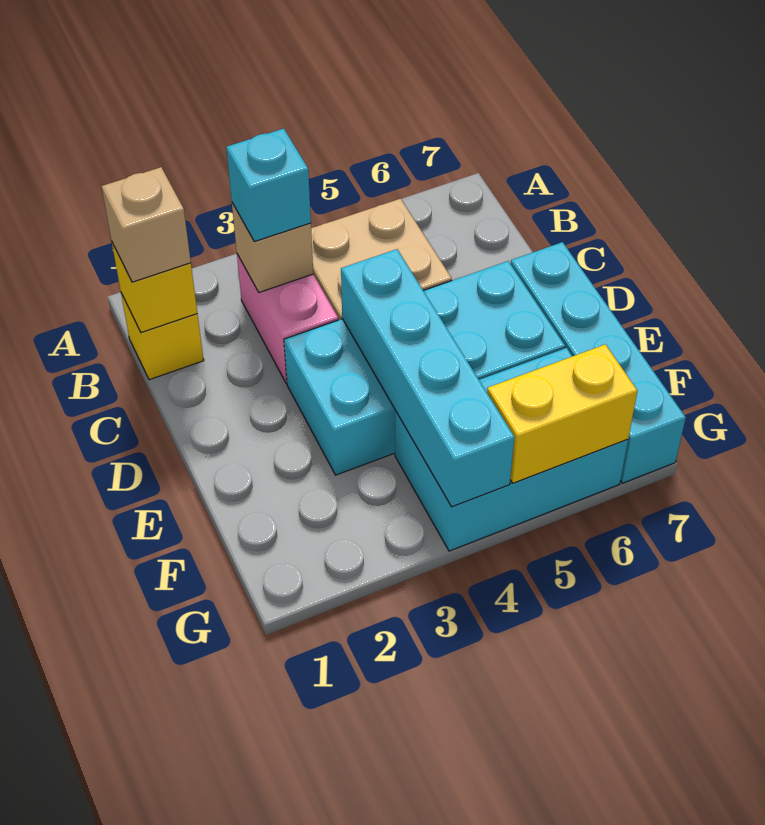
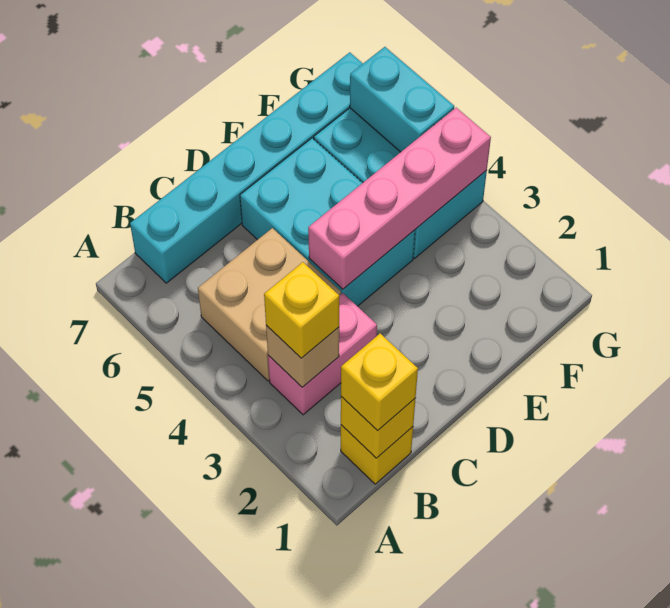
tan brick B1 level 3 -> yellow brick B1 level 3
cyan brick B3 level 3 -> yellow brick B3 level 3
cyan brick D3:E6 level 1 -> cyan brick D4:E6 level 1
cyan brick D4:G4 level 2 -> pink brick D4:G4 level 2
cyan brick D7:G7 level 1 -> cyan brick B7:G7 level 1
yellow brick G5:G6 level 2 -> cyan brick G5:G6 level 2

